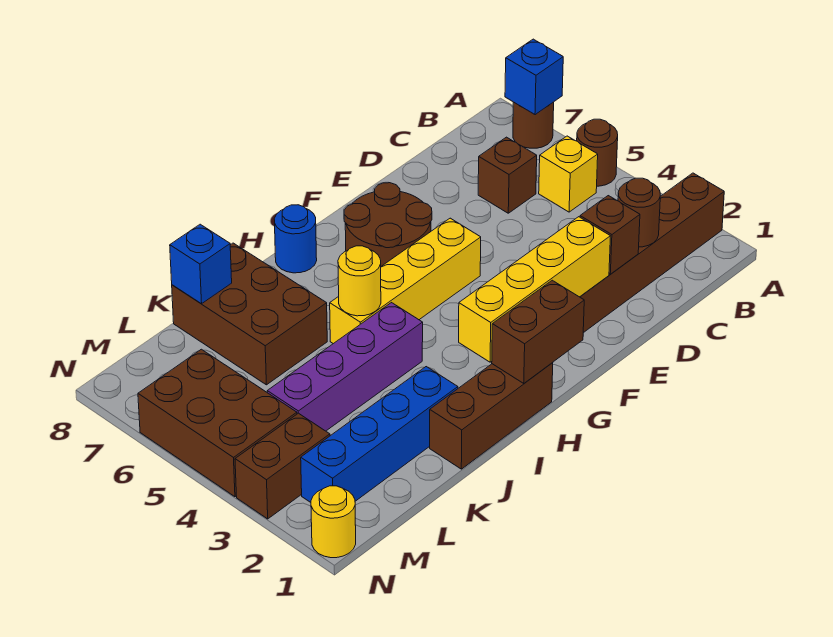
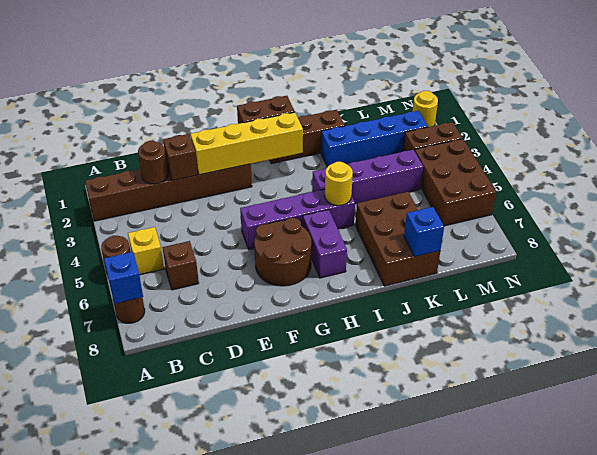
yellow brick F5:I5 level 1 -> purple brick F5:I5 level 1
none -> purple brick H6:H7 level 1
blue round brick H8 level 1 -> none

